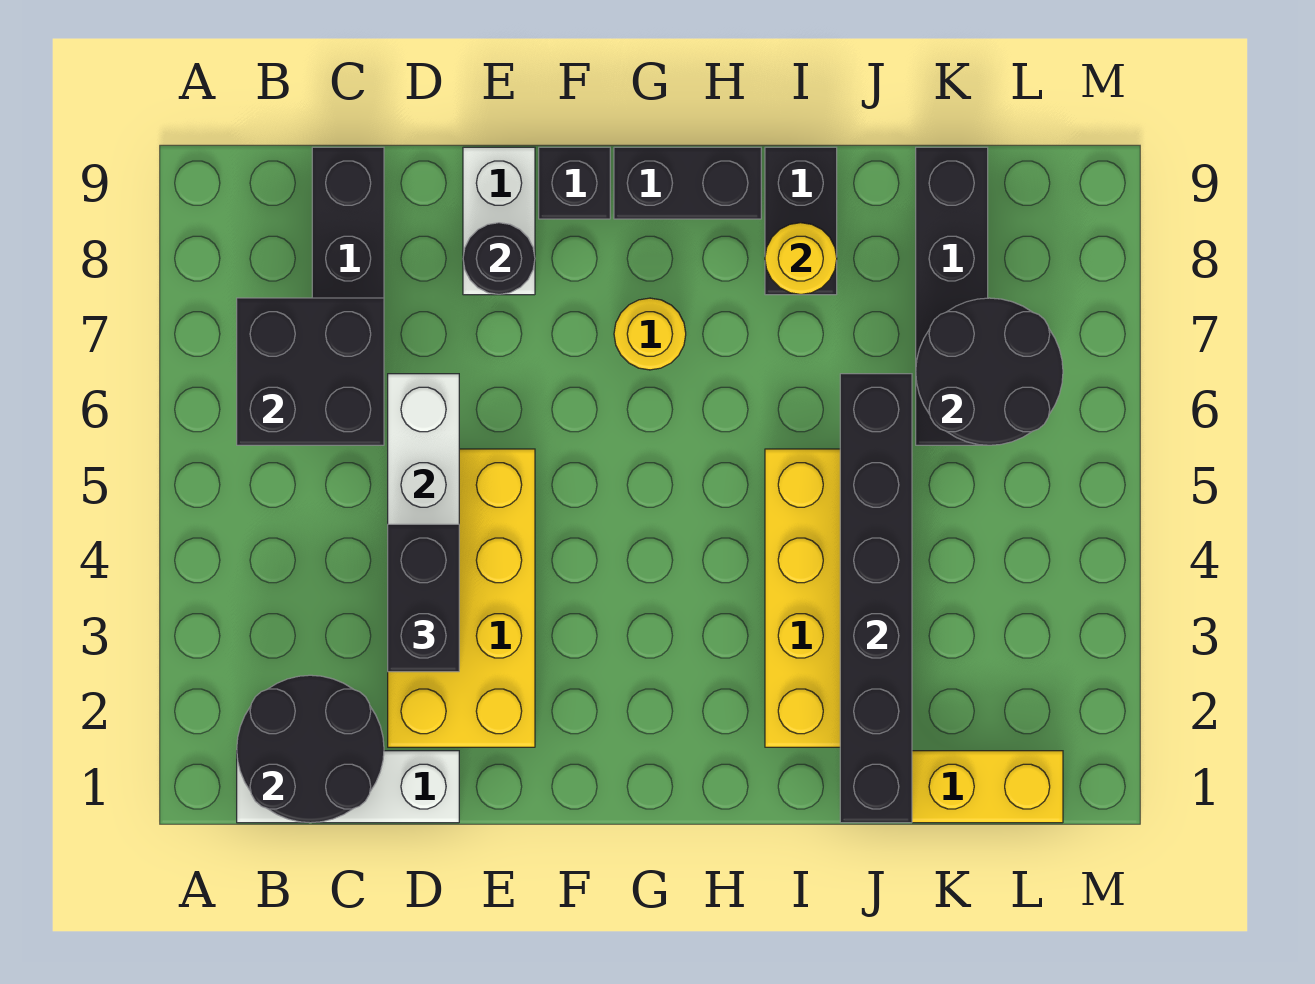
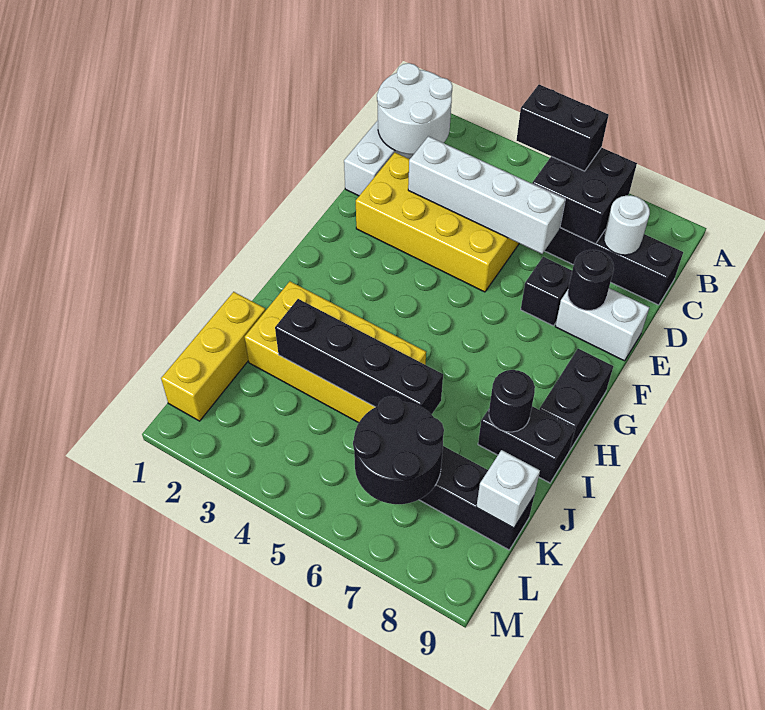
black round brick B1:C2 level 2 -> white round brick B1:C2 level 2
none -> white round brick C8 level 2
black brick D3:D4 level 3 -> black brick B5:B6 level 3
black brick F9 level 1 -> black brick E7 level 1
yellow round brick G7 level 1 -> none
yellow round brick I8 level 2 -> black round brick I8 level 2
black brick J1:J6 level 2 -> black brick J3:J6 level 2
none -> white brick K9 level 2

